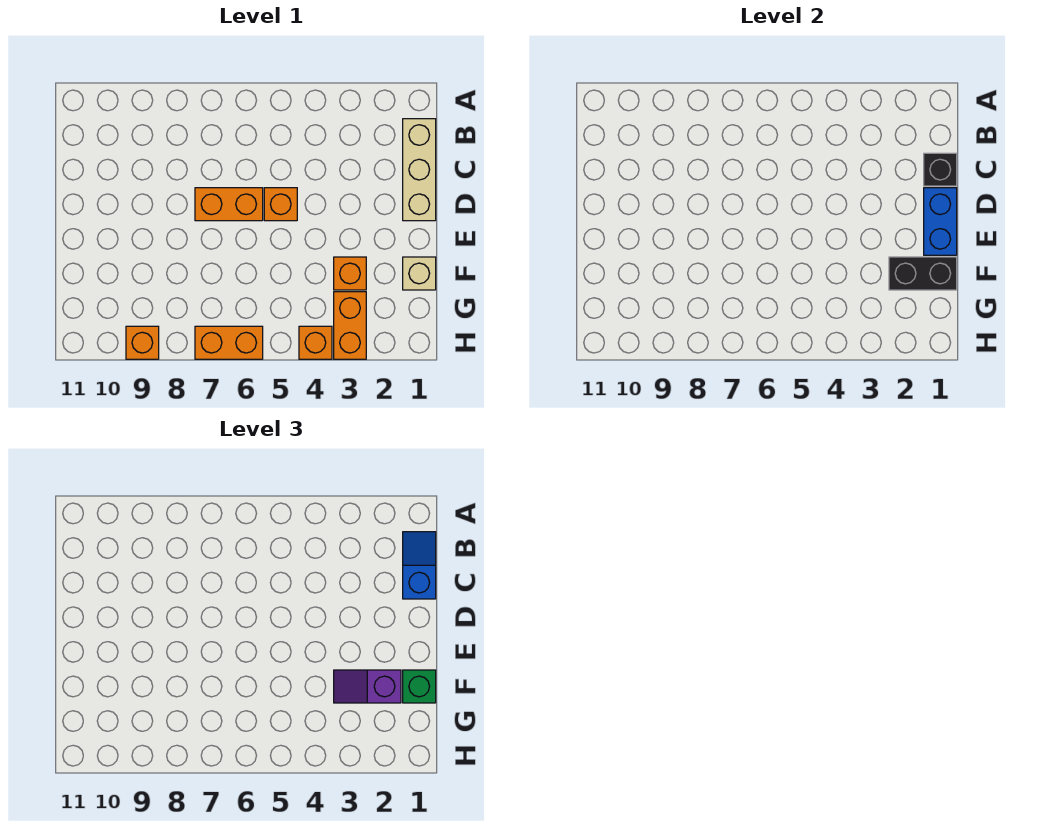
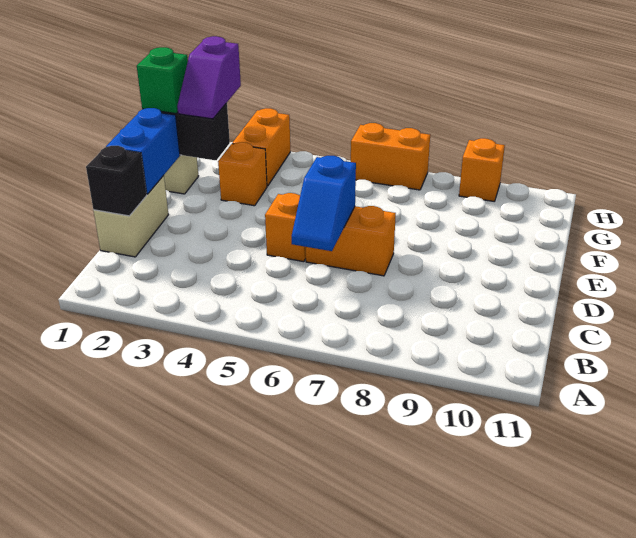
tan brick B1:D1 level 1 -> tan brick C1:D1 level 1
blue slope B1:C1 level 3 top C -> blue slope C6:D6 level 2 top D
purple slope F2:F3 level 3 top 2 -> purple slope F2:G2 level 3 top G
orange brick H4 level 1 -> none

